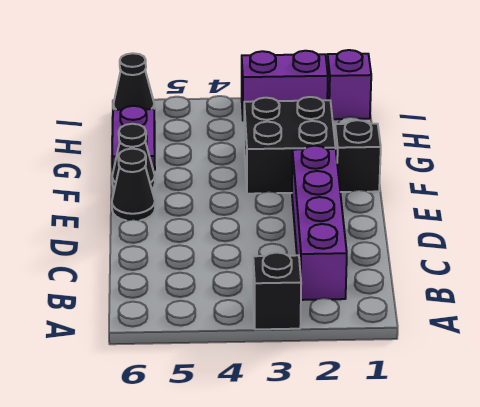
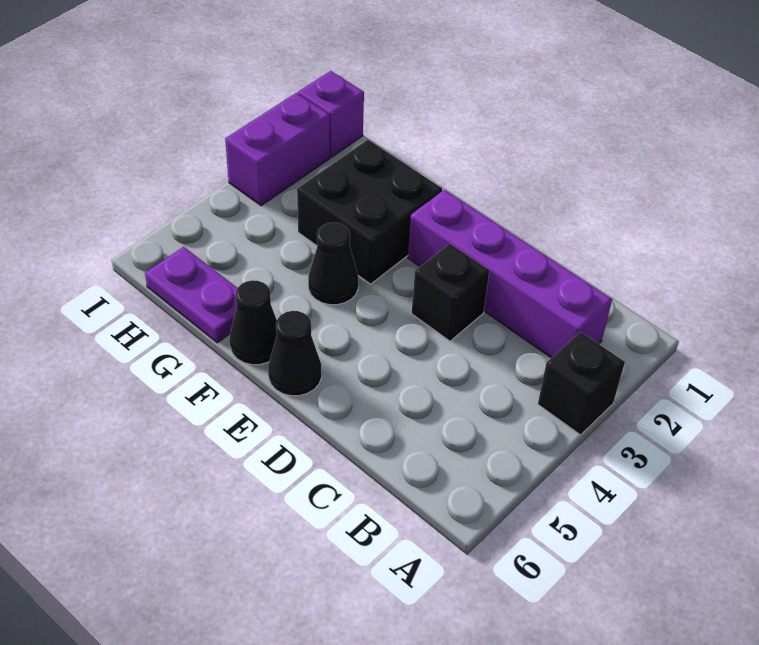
black brick F1 level 1 -> black brick D3 level 1
black cone I6 level 1 -> black cone F4 level 1

